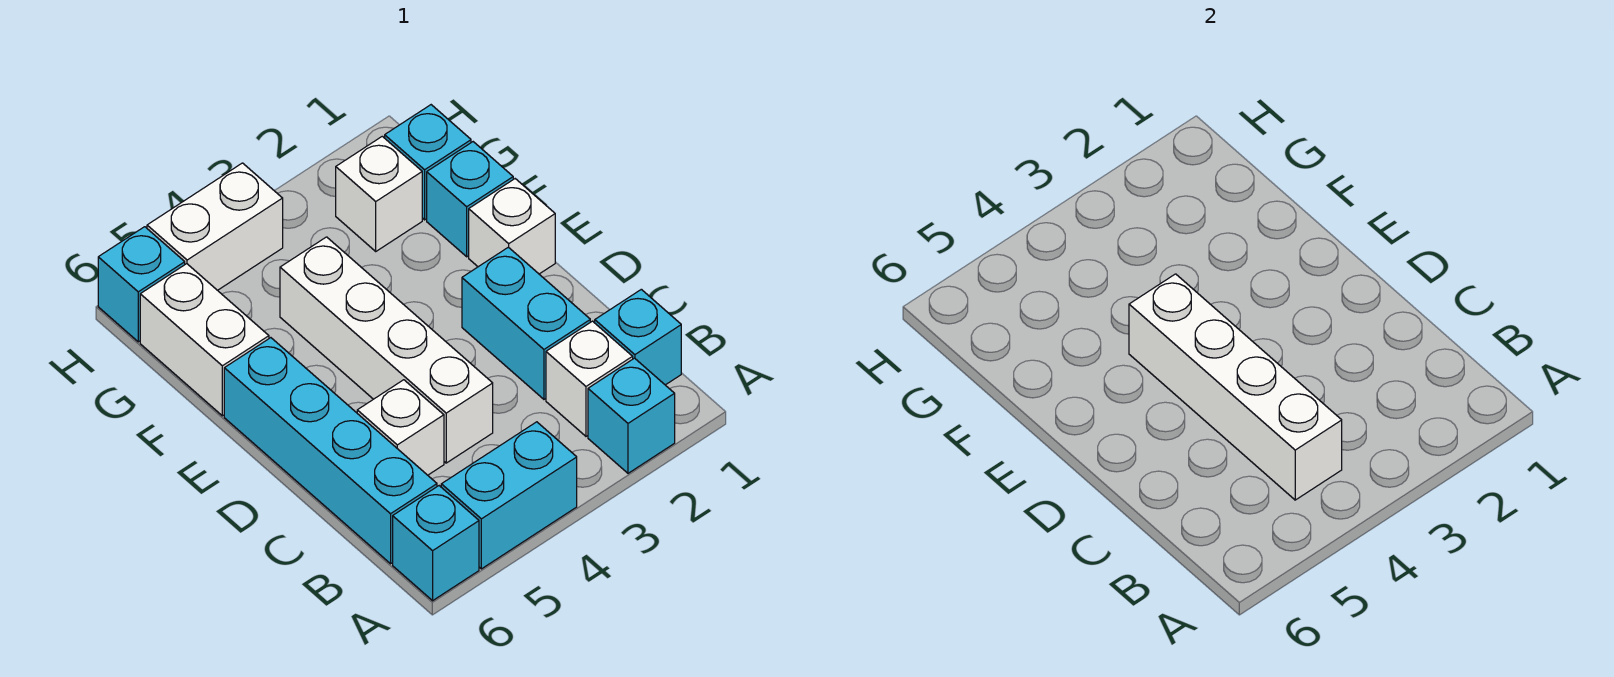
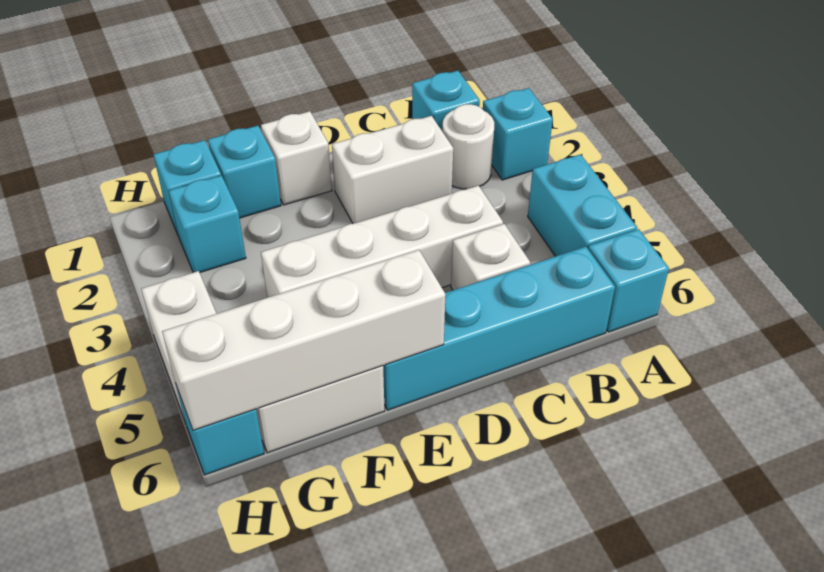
white brick B2 level 1 -> white round brick B2 level 1
white brick B4:E4 level 2 -> white brick E6:H6 level 2
cyan brick C2:D2 level 1 -> white brick C2:D2 level 1
white brick G2 level 1 -> cyan brick G2 level 1

